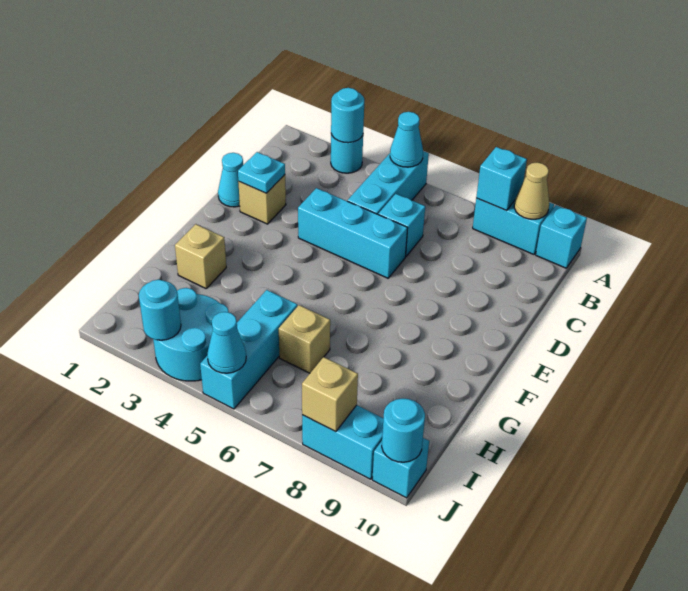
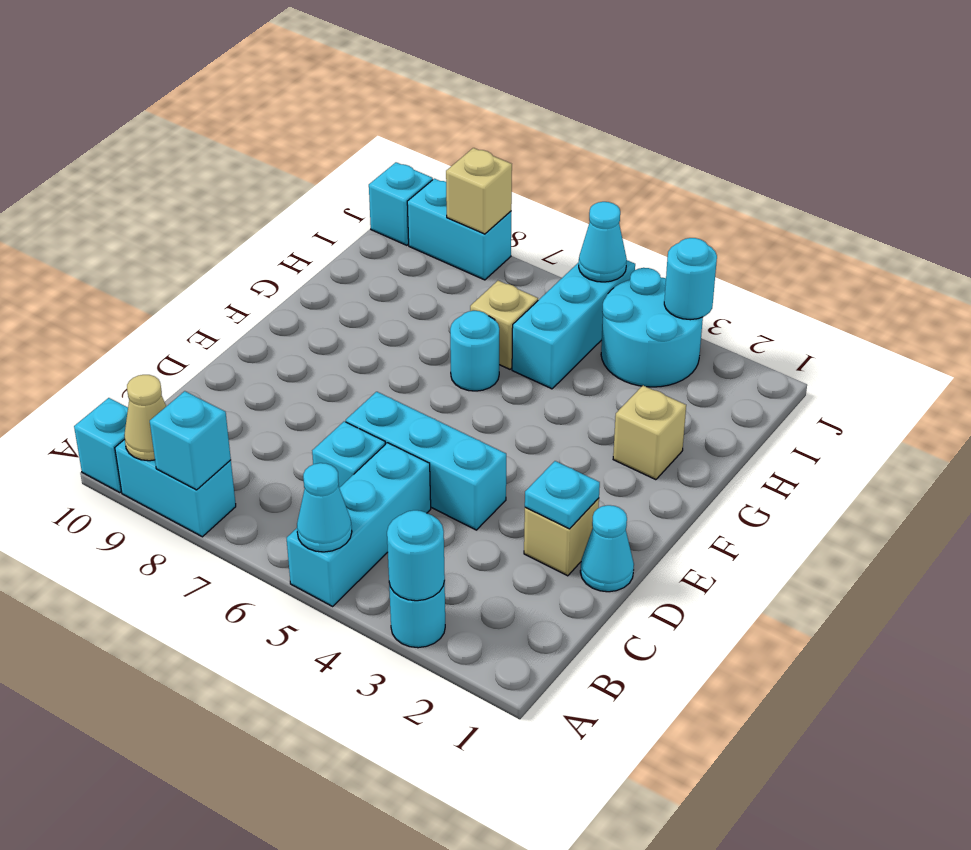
cyan round brick J10 level 2 -> cyan round brick G6 level 1

